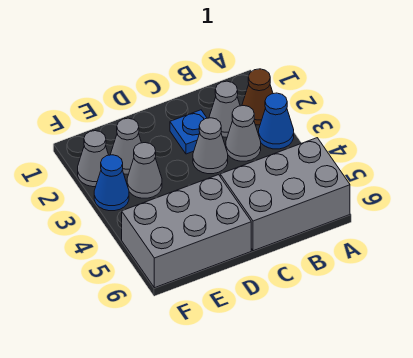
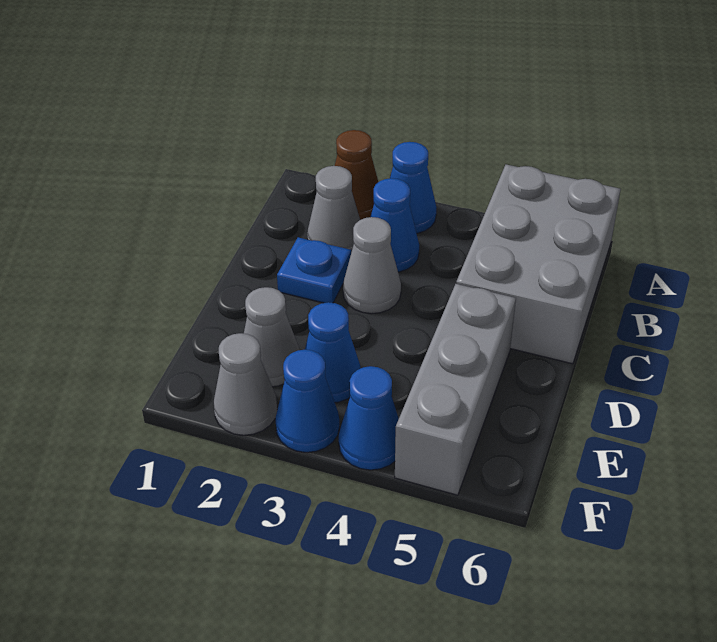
grey cone B3 level 1 -> blue cone B3 level 1
grey brick D5:F6 level 1 -> grey brick D5:F5 level 1
grey cone E3 level 1 -> blue cone E3 level 1
none -> blue cone F4 level 1

